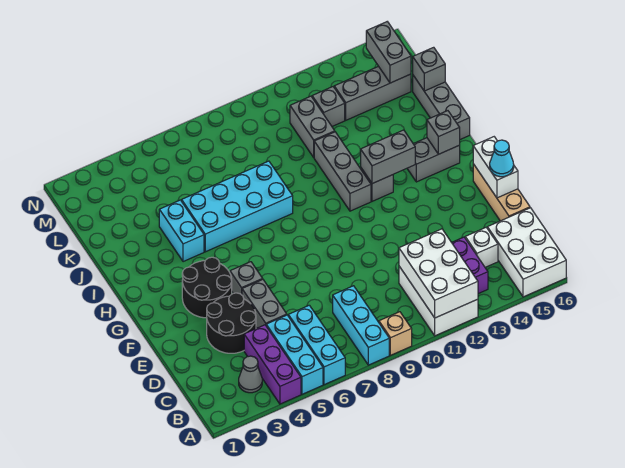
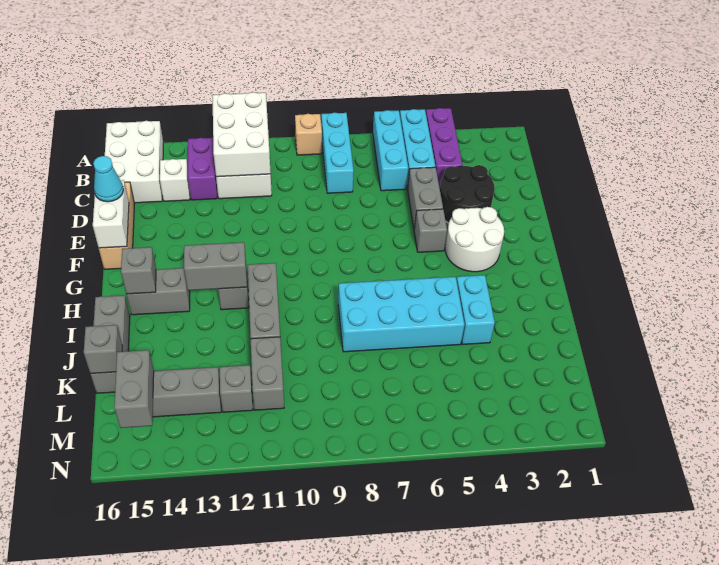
grey cone B3 level 1 -> none
black round brick F3:G4 level 1 -> white round brick F3:G4 level 1

